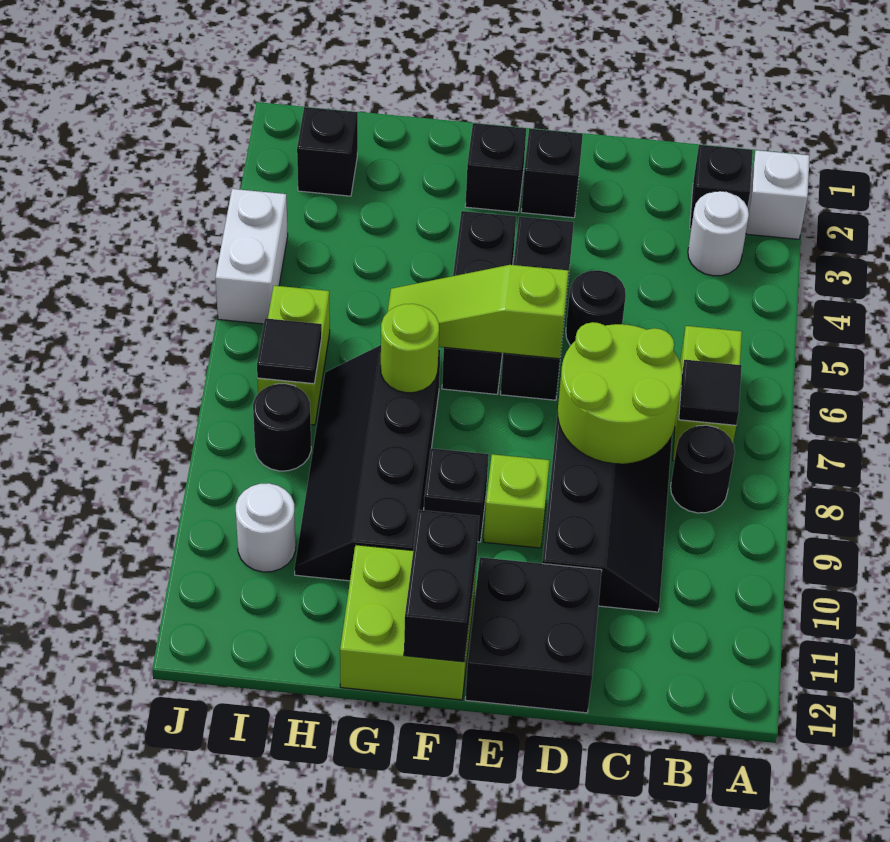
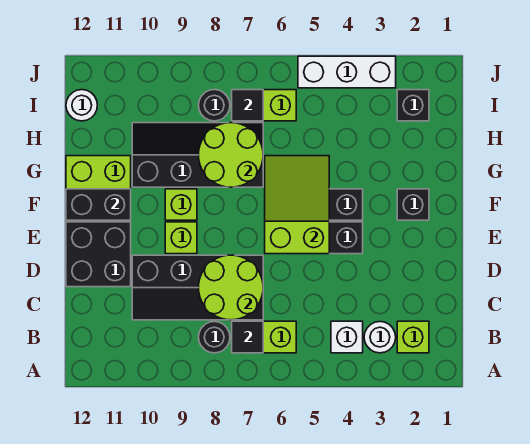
white brick A2 level 1 -> white brick B4 level 1
black brick B2 level 1 -> lime brick B2 level 1
black round brick D5 level 1 -> none
black brick E2 level 1 -> none
lime slope E6:G6 level 2 top E -> lime slope E5:G6 level 2 top E
black brick F9 level 1 -> lime brick F9 level 1
lime round brick G7 level 2 -> lime round brick G7:H8 level 2
white round brick I10 level 1 -> white round brick I12 level 1
white brick J4:J5 level 1 -> white brick J3:J5 level 1

